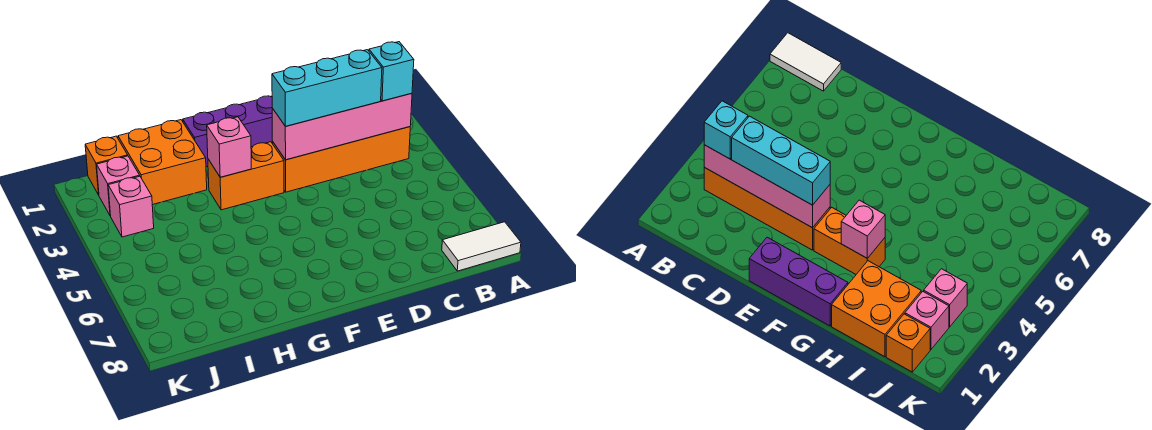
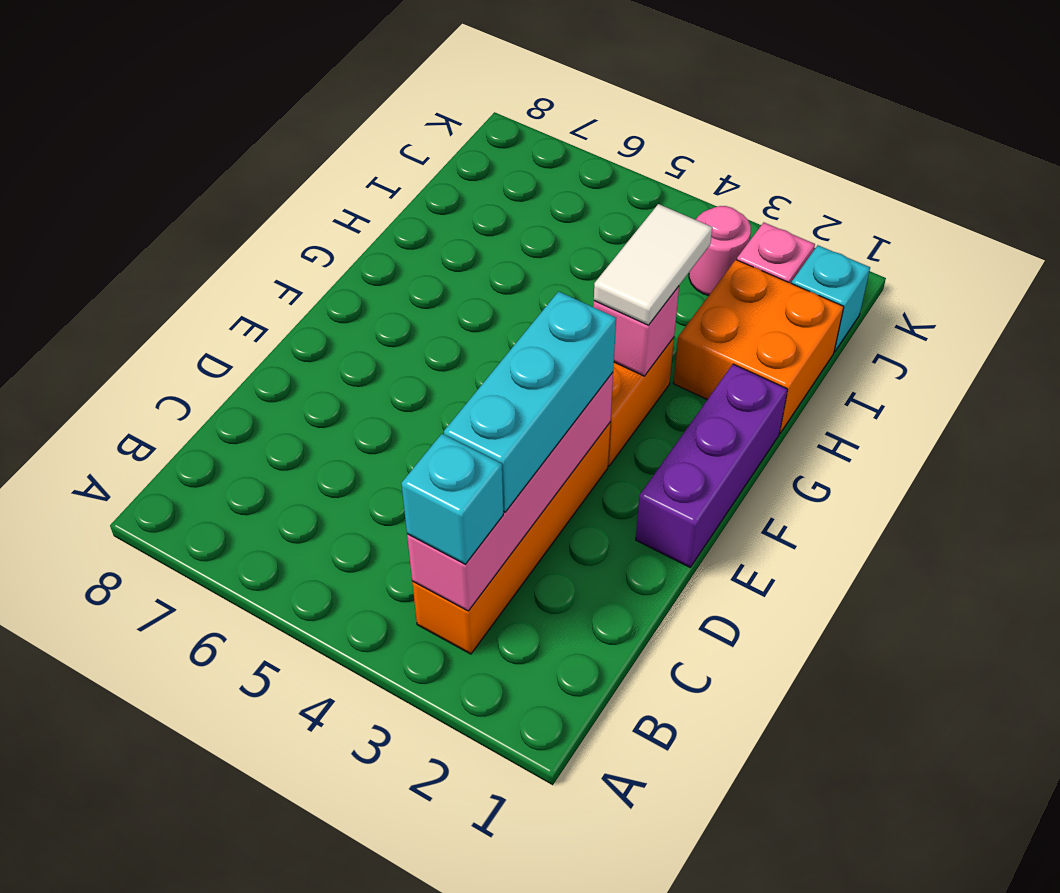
white tile A8:B8 level 1 -> white tile G3:H3 level 3
orange brick J1 level 1 -> cyan brick J1 level 1
pink brick J3 level 1 -> pink round brick J3 level 1

